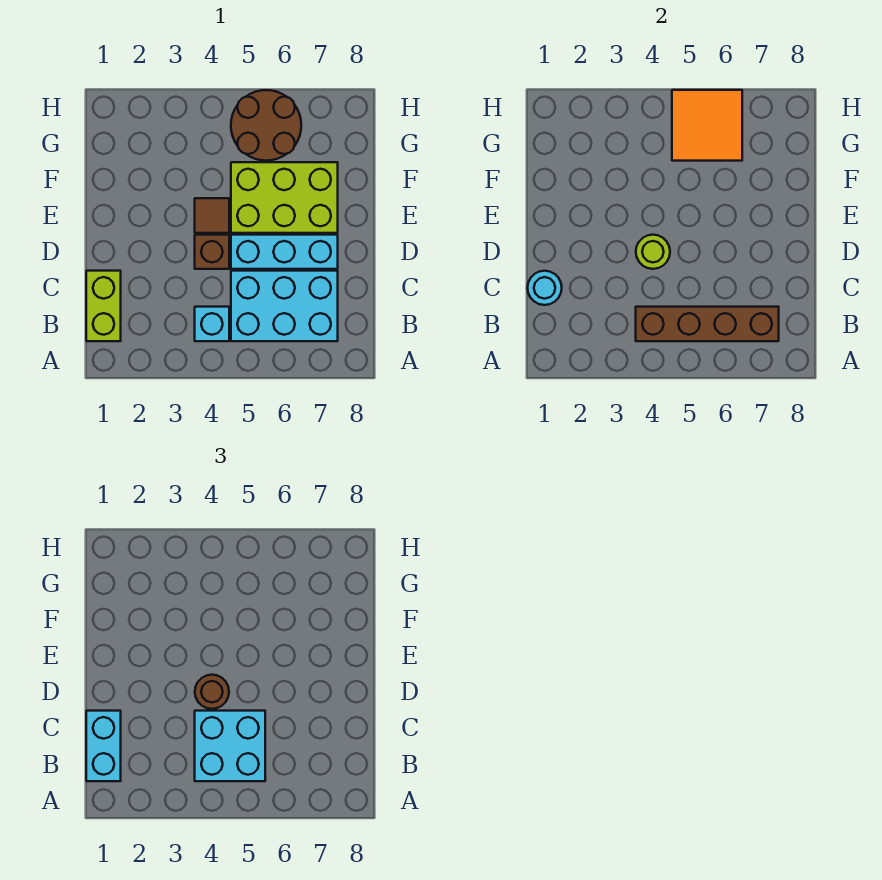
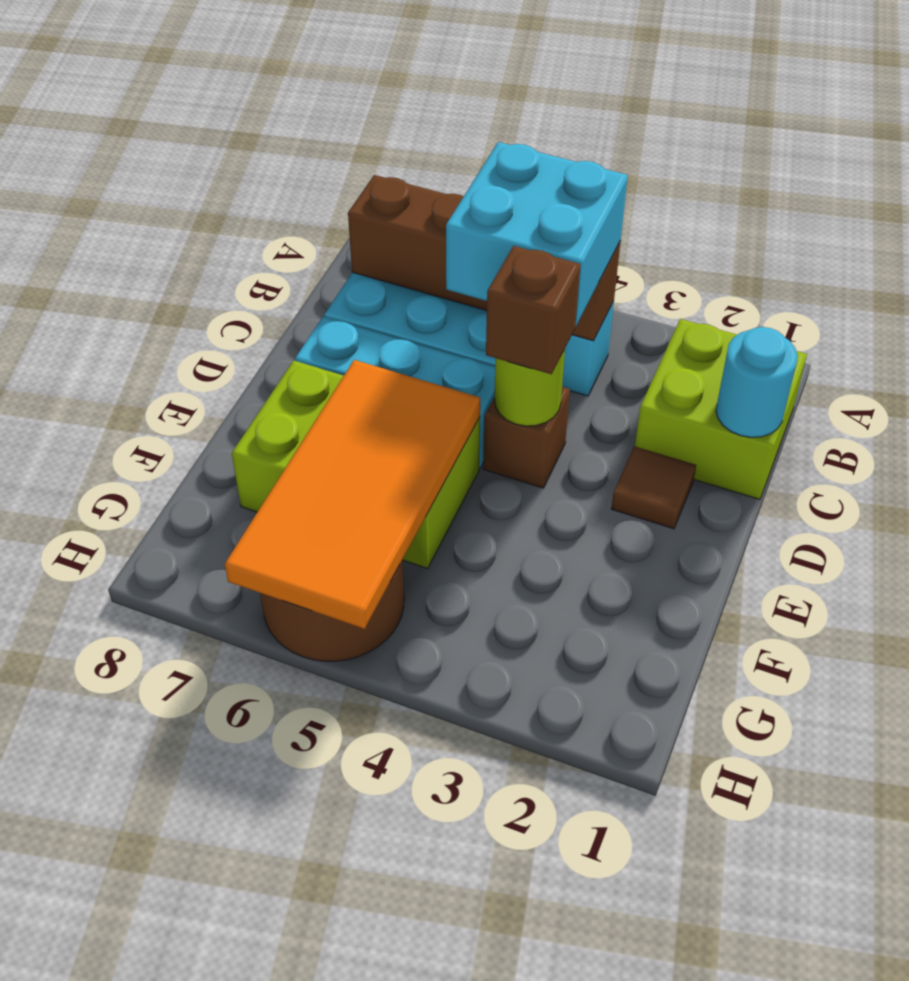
lime brick B1:C1 level 1 -> lime brick B1:C2 level 1
cyan brick B1:C1 level 3 -> none
brown round brick D4 level 3 -> brown brick D4 level 3
brown tile E4 level 1 -> brown tile D2 level 1
orange tile G5:H6 level 2 -> orange tile E5:H6 level 2

